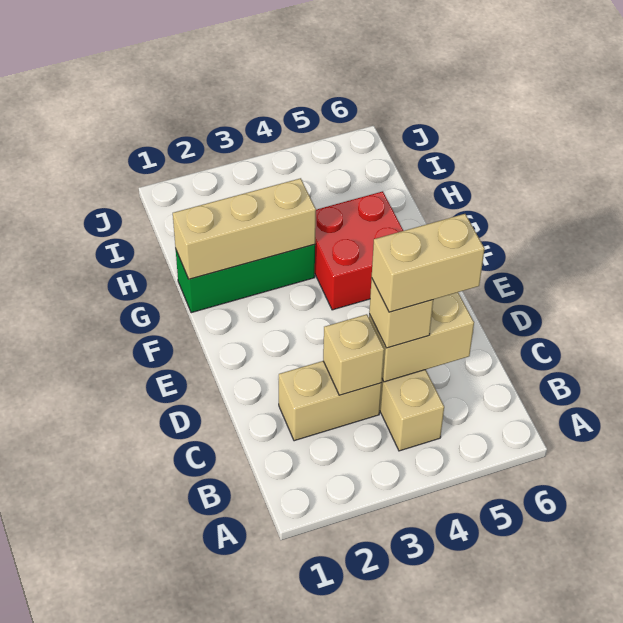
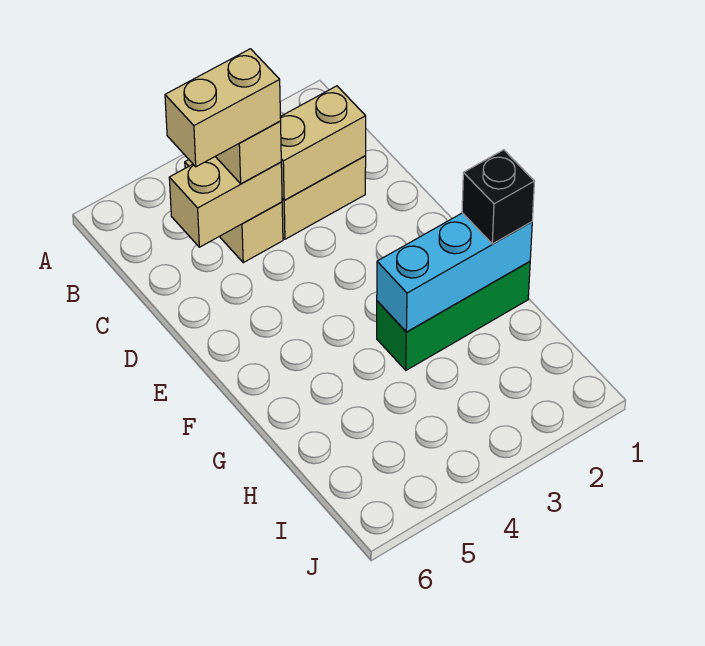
tan brick C3 level 2 -> tan brick C2:C3 level 2
red brick F4:G5 level 1 -> none
tan brick G1:G3 level 2 -> cyan brick G1:G3 level 2
none -> black brick G1 level 3

